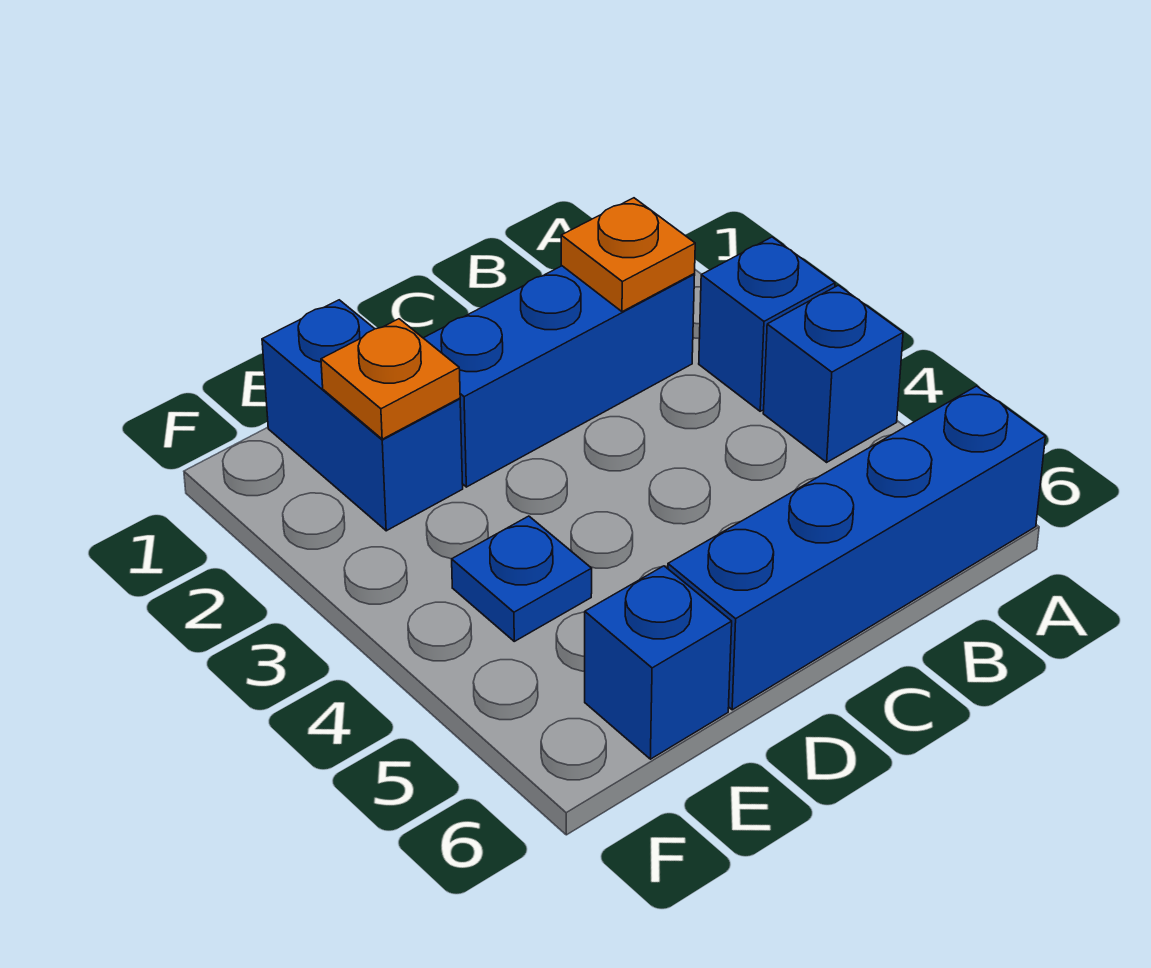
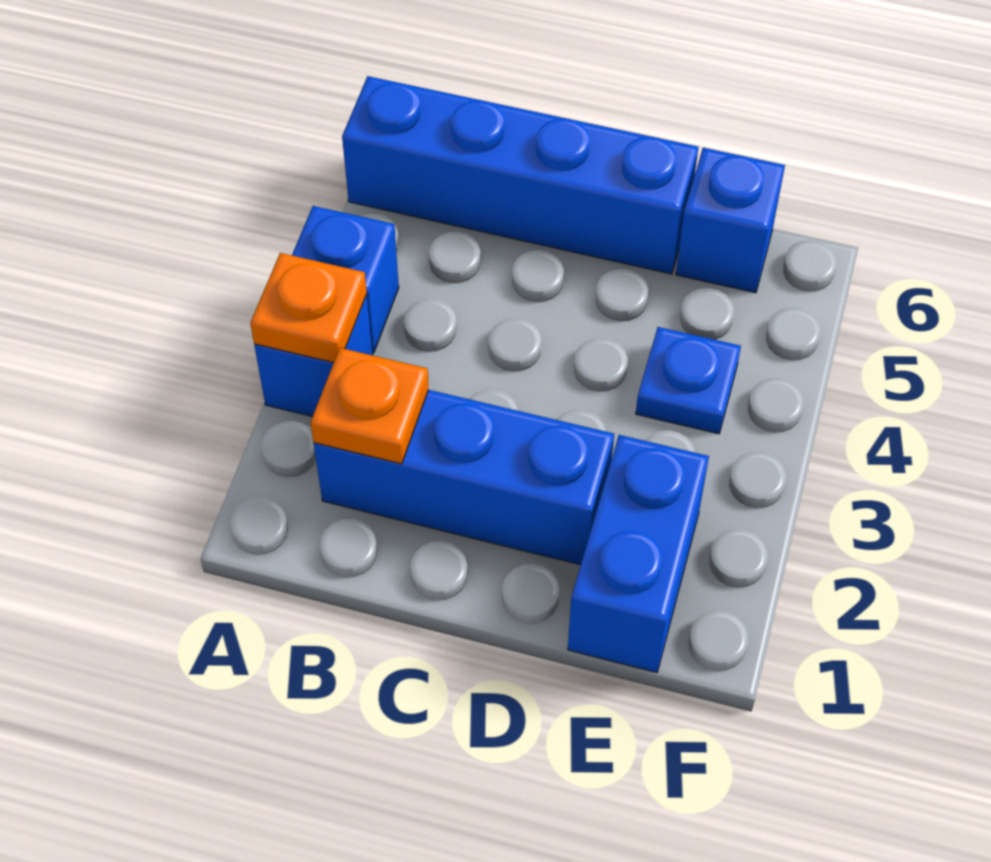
orange plate E2 level 2 -> orange plate A3 level 2

